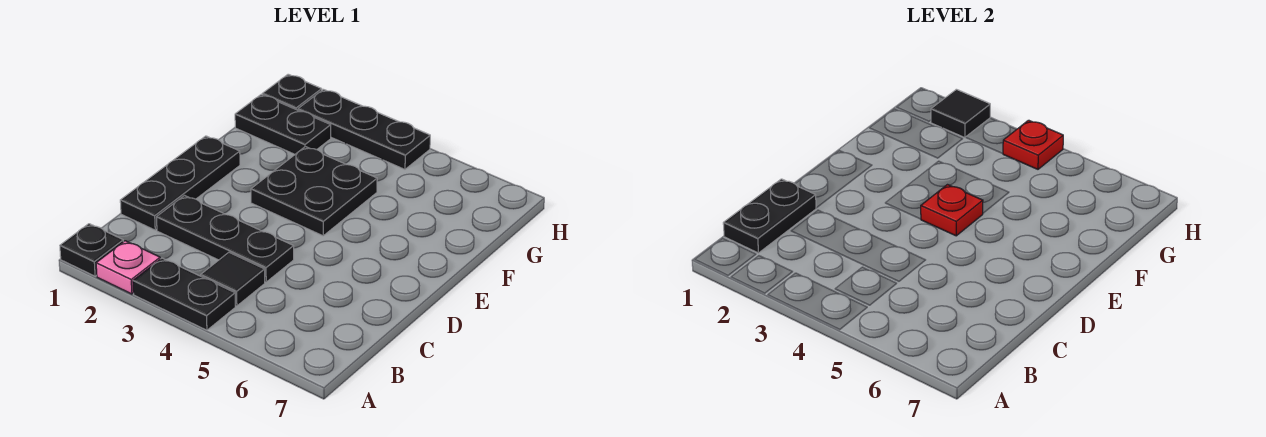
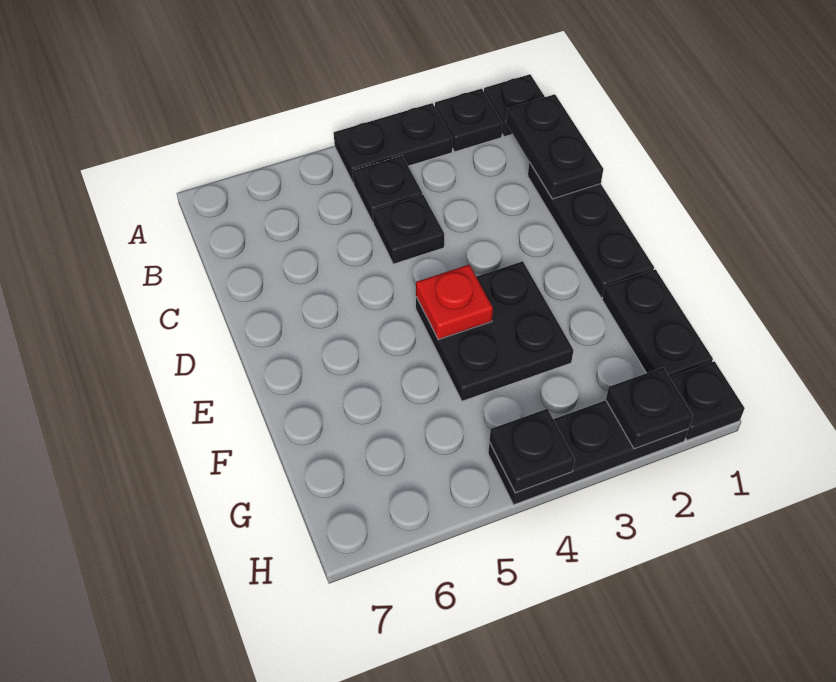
pink plate A2 level 1 -> black plate A2 level 1
black tile B4 level 1 -> black plate B4 level 1
black plate C2:C4 level 1 -> black plate C4 level 1
black plate G1:G2 level 1 -> black plate F1:G1 level 1
black tile H2 level 2 -> black plate H2 level 2
red plate H4 level 2 -> black plate H4 level 2

